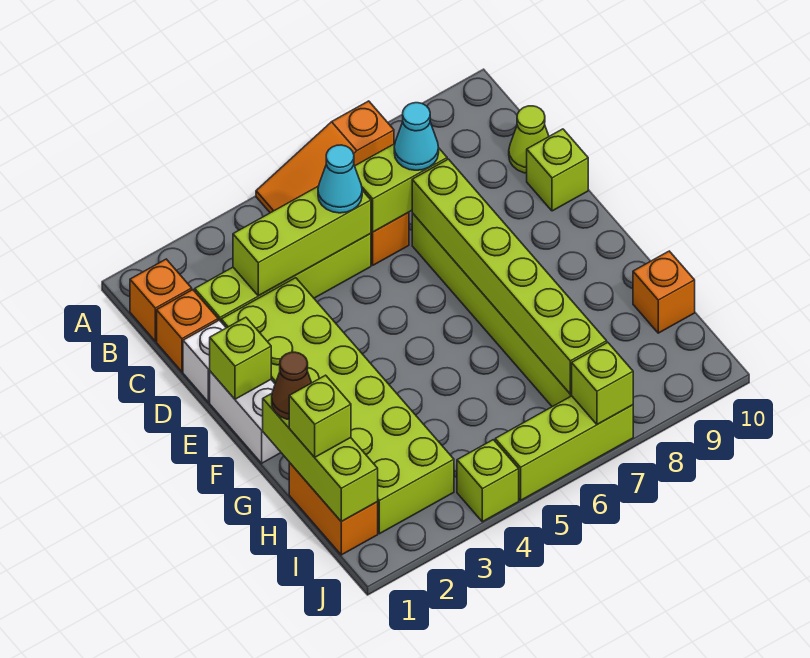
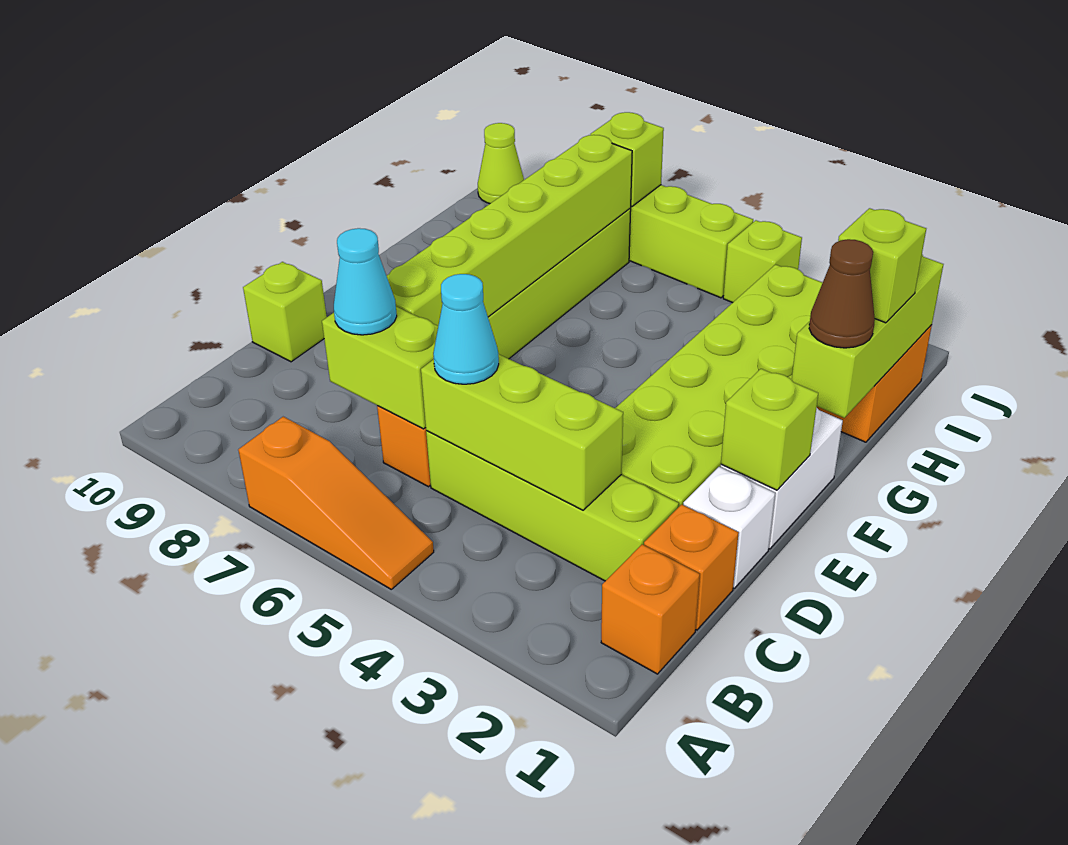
lime cone C10 level 1 -> lime cone J10 level 1
orange brick H10 level 1 -> none

